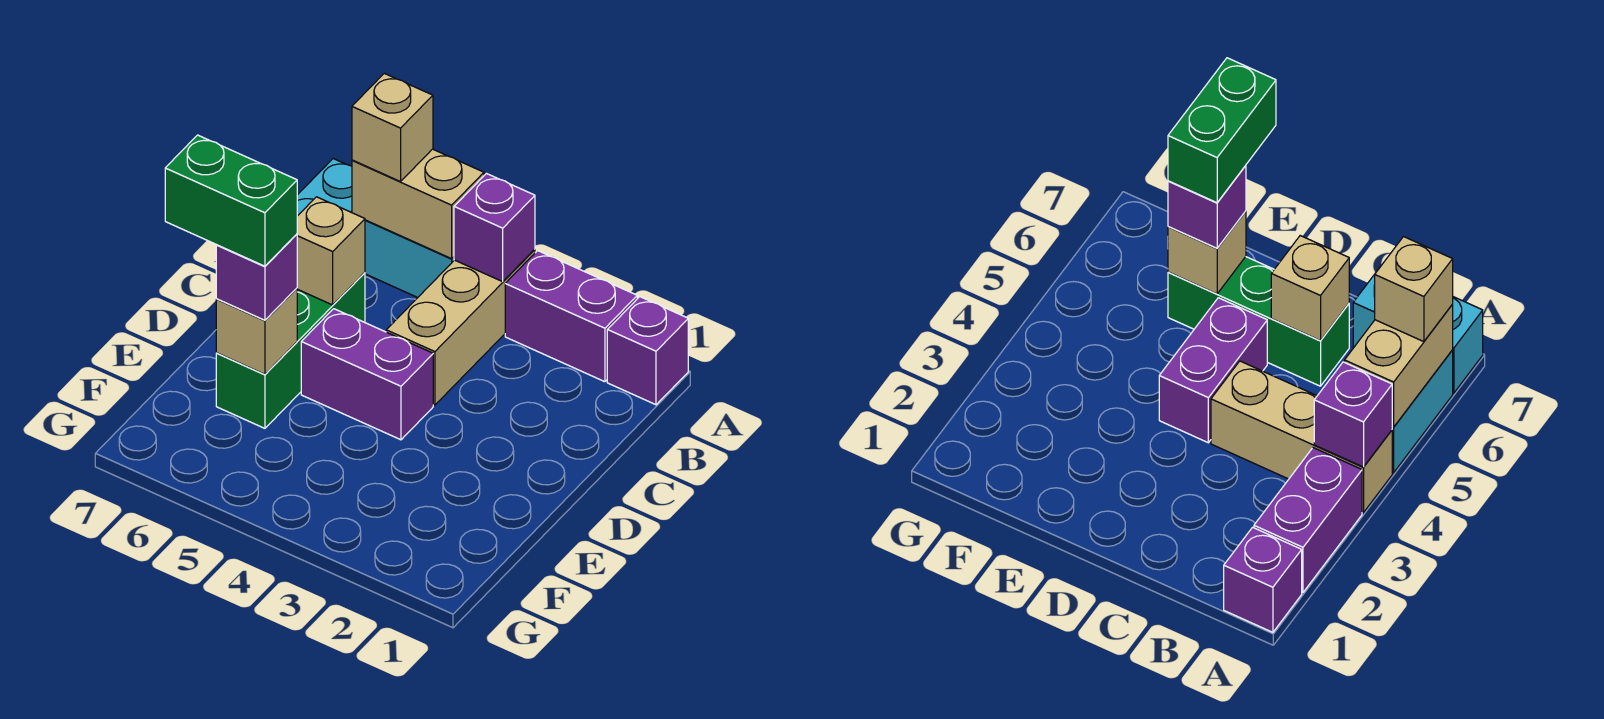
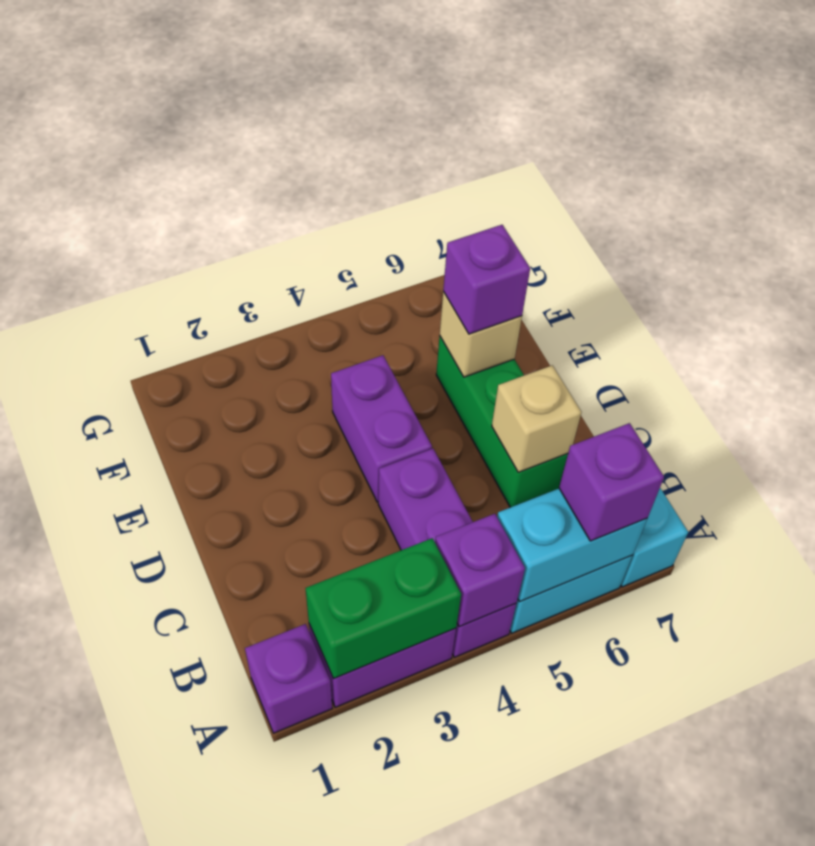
tan brick A4:C4 level 1 -> purple brick A4:C4 level 1
tan brick A5:A6 level 2 -> cyan brick A5:A6 level 2
tan brick A6 level 3 -> purple brick A6 level 3
purple brick D4:D5 level 1 -> purple brick D4:E4 level 1
green brick E6:E7 level 4 -> green brick A2:A3 level 2

